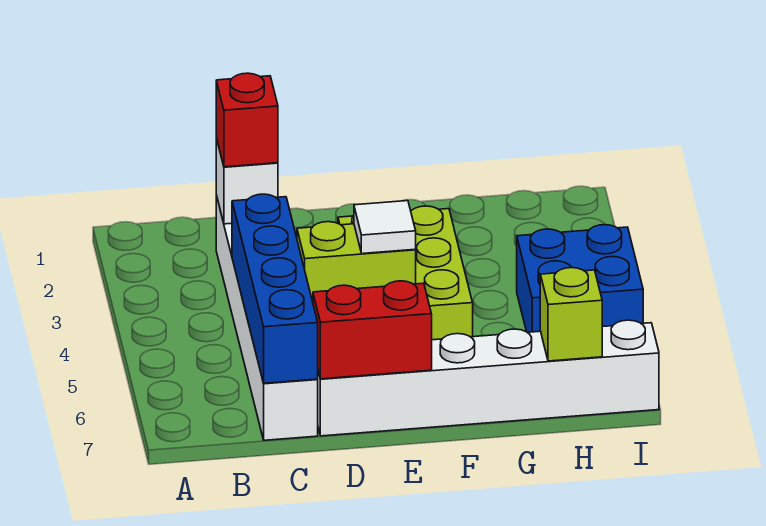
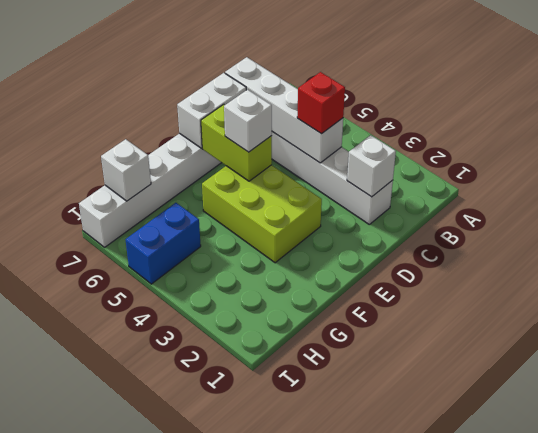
red brick C2 level 3 -> red brick C4 level 3
blue brick C4:C7 level 2 -> white brick C4:C7 level 2
lime brick D5:E5 level 2 -> lime brick E5:E6 level 2
red brick D7:E7 level 2 -> white brick D7:E7 level 2
white tile E5 level 3 -> white brick E5 level 3
blue brick H4:I5 level 1 -> blue brick H5:I5 level 1
lime brick H7 level 2 -> white brick H7 level 2

